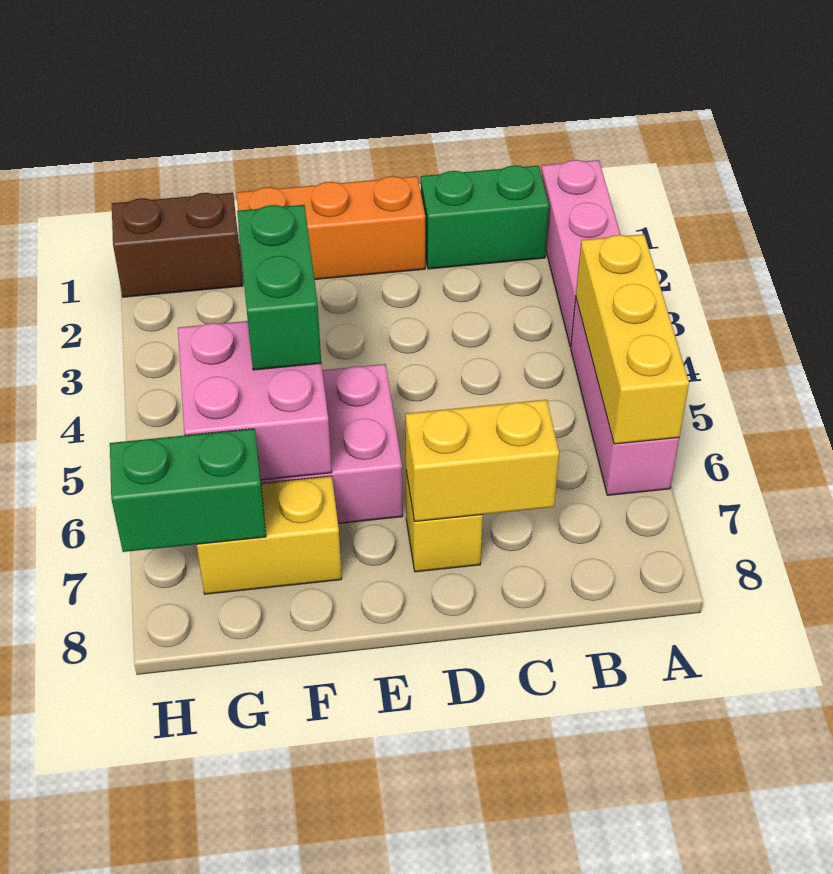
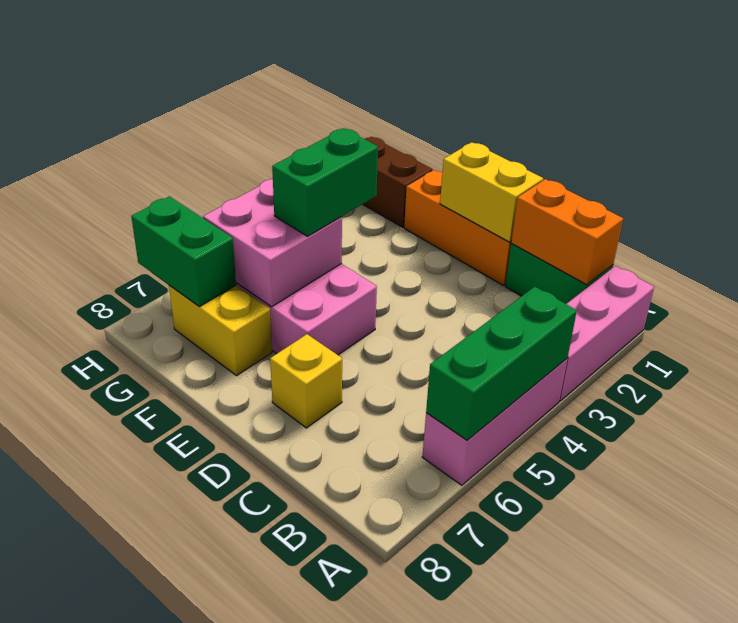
yellow brick A4:A6 level 2 -> green brick A4:A6 level 2
none -> orange brick B1:C1 level 2
yellow brick C7:D7 level 2 -> yellow brick D1:E1 level 2

